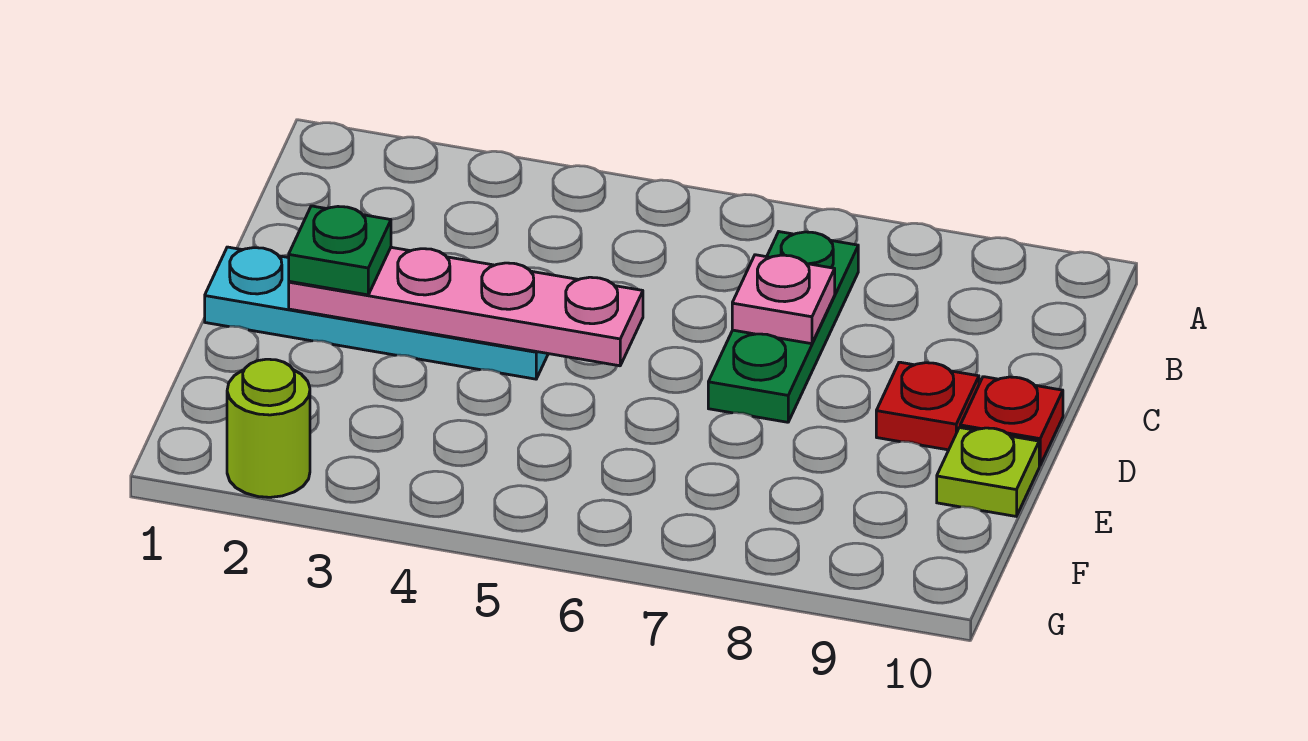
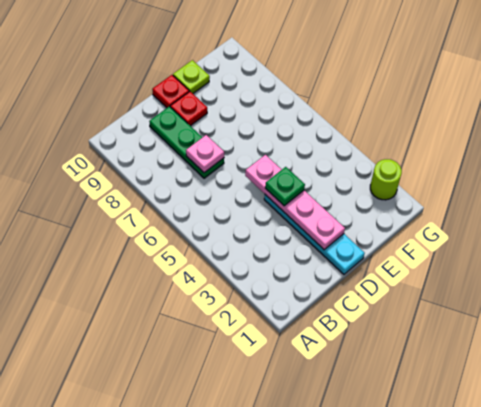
green plate B7:D7 level 1 -> green plate C7:C9 level 1
green plate D2 level 3 -> green plate D4 level 3

